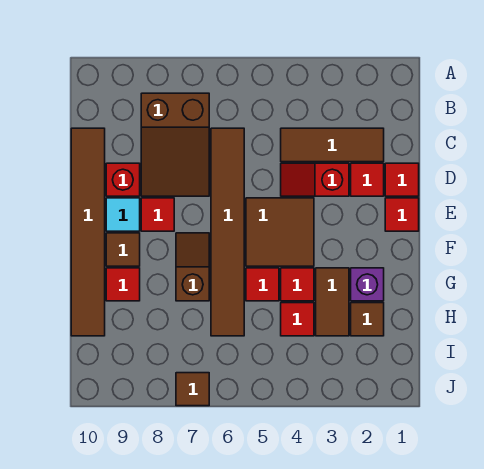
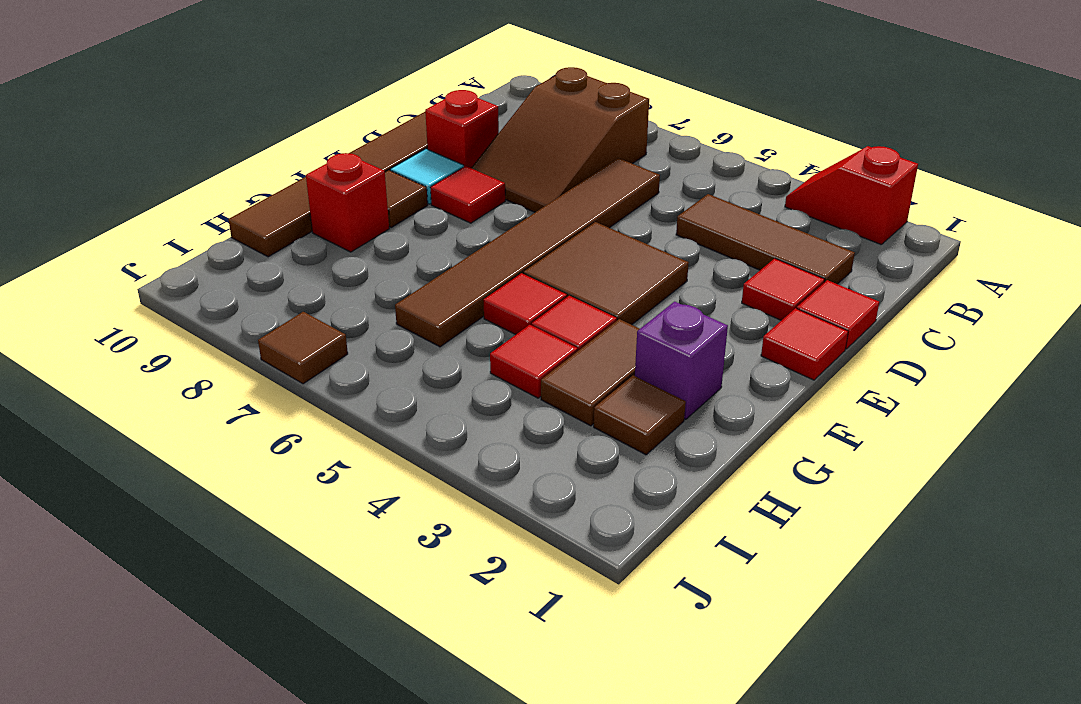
red slope D3:D4 level 1 top 3 -> red slope A2:A3 level 1 top 2
brown slope F7:G7 level 1 top G -> none
red tile G9 level 1 -> red brick G9 level 1

